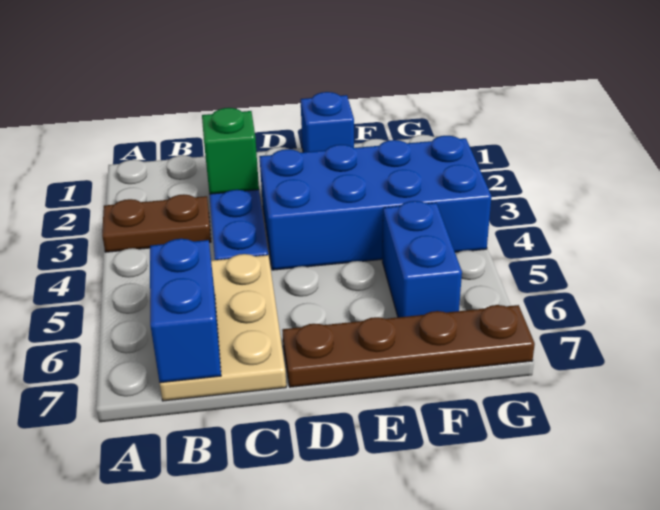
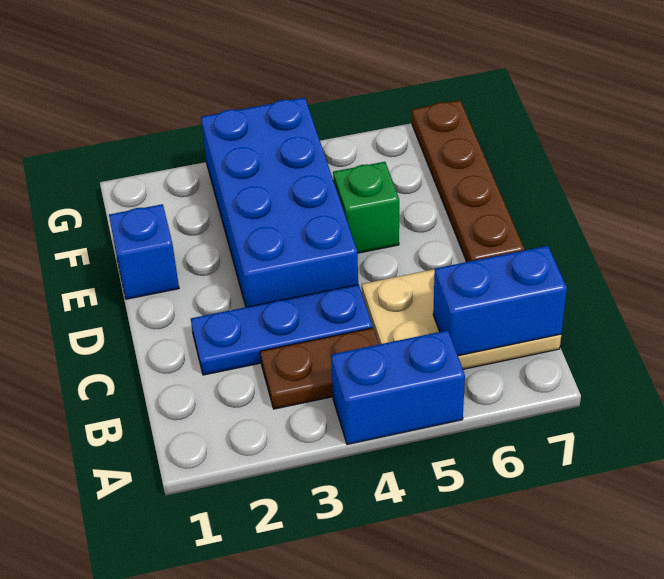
brown plate A3:B3 level 1 -> brown plate B3:B4 level 1
green brick C2 level 2 -> green brick E5 level 1
blue brick F5:F6 level 1 -> blue brick A4:A5 level 1

